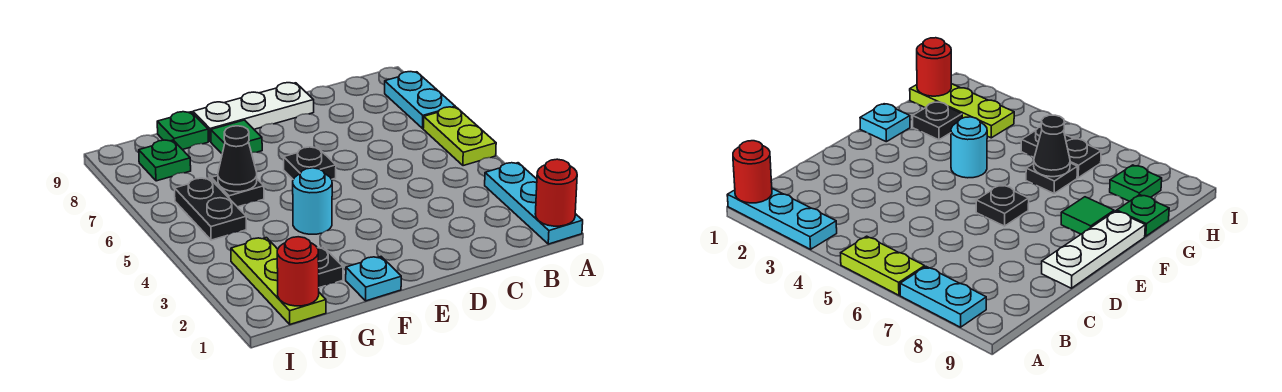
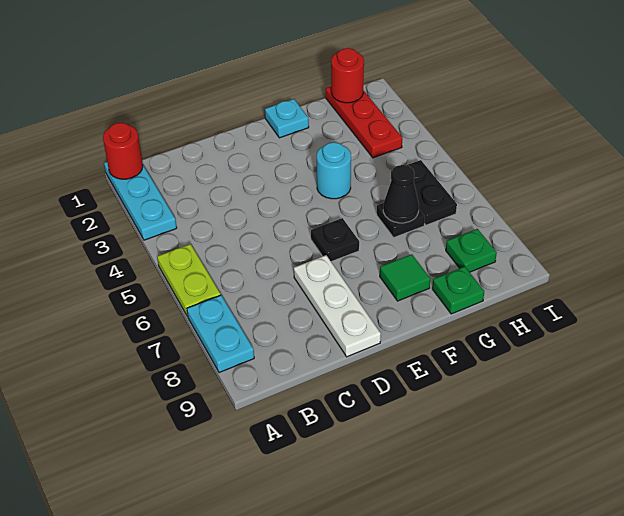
white plate D9:F9 level 1 -> white plate D7:D9 level 1
black plate G2 level 1 -> none
lime plate H1:H3 level 1 -> red plate H1:H3 level 1

